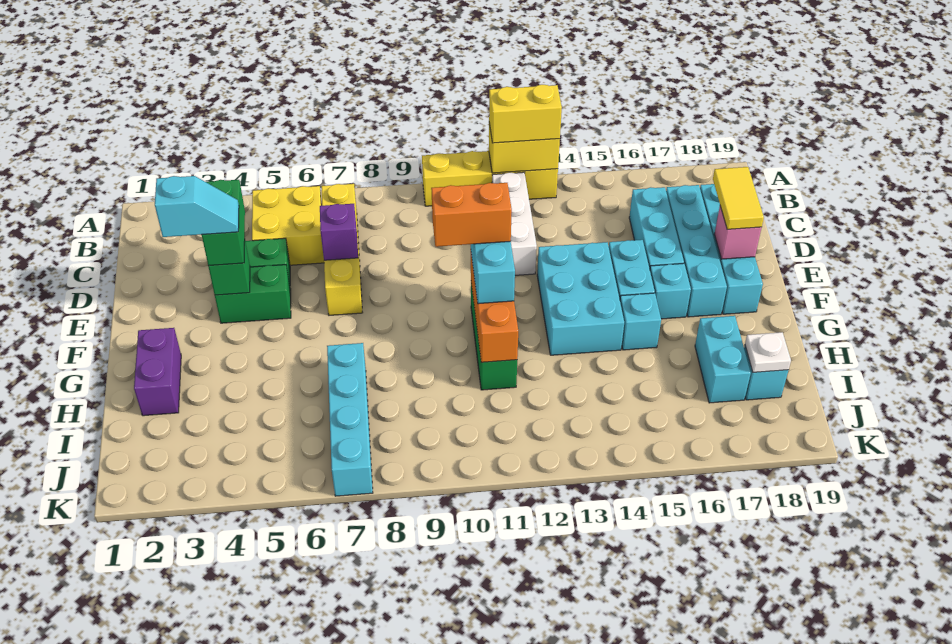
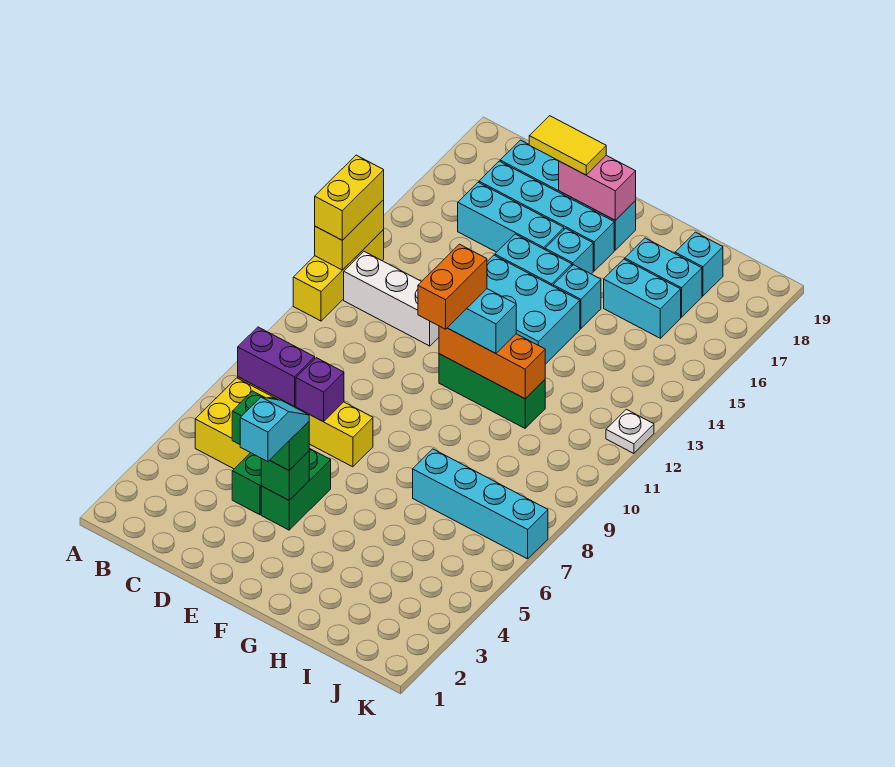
yellow brick A10:A13 level 1 -> yellow brick A11:A13 level 1
pink brick E18 level 2 -> pink brick E18:F18 level 2
purple brick G2:H2 level 1 -> purple brick B7:C7 level 2
none -> cyan brick H16:I16 level 1
white plate I18 level 2 -> white plate K12 level 1

